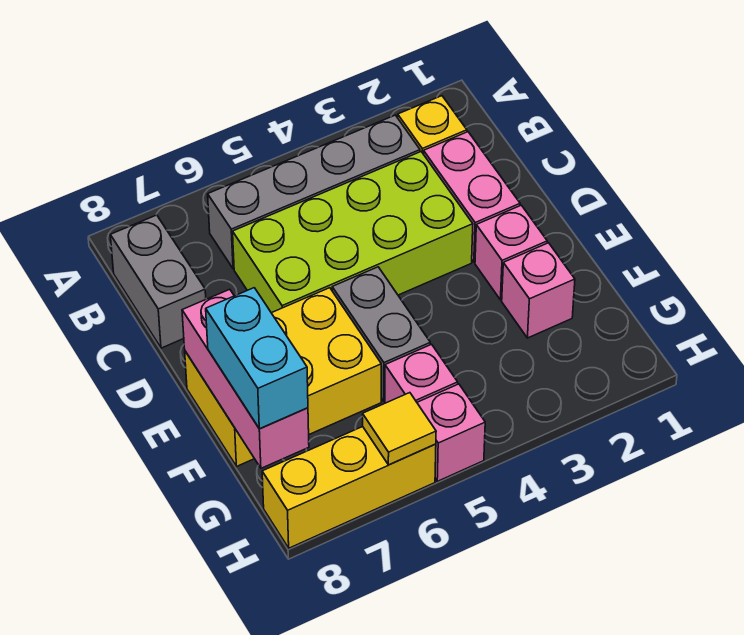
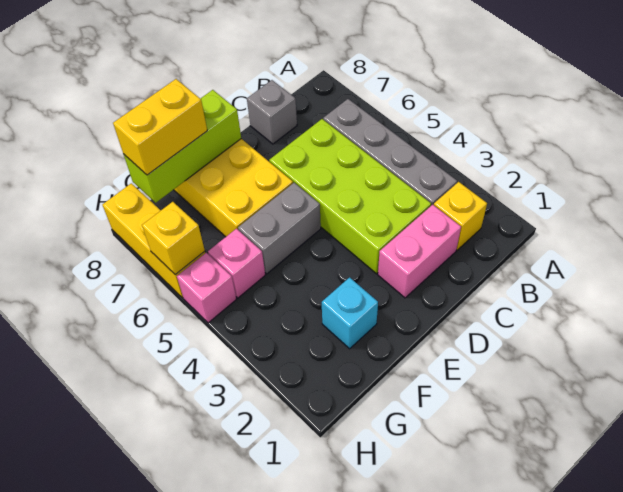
grey brick B8:C8 level 1 -> grey brick C8 level 1
pink brick E2 level 1 -> none
pink brick E8:G8 level 2 -> lime brick E8:G8 level 2
pink brick F2 level 1 -> cyan brick F2 level 1
cyan brick F8:G8 level 3 -> yellow brick F8:G8 level 3
yellow tile H6 level 2 -> yellow brick H6 level 2

